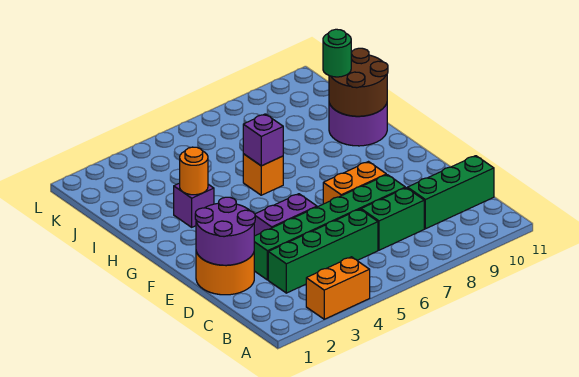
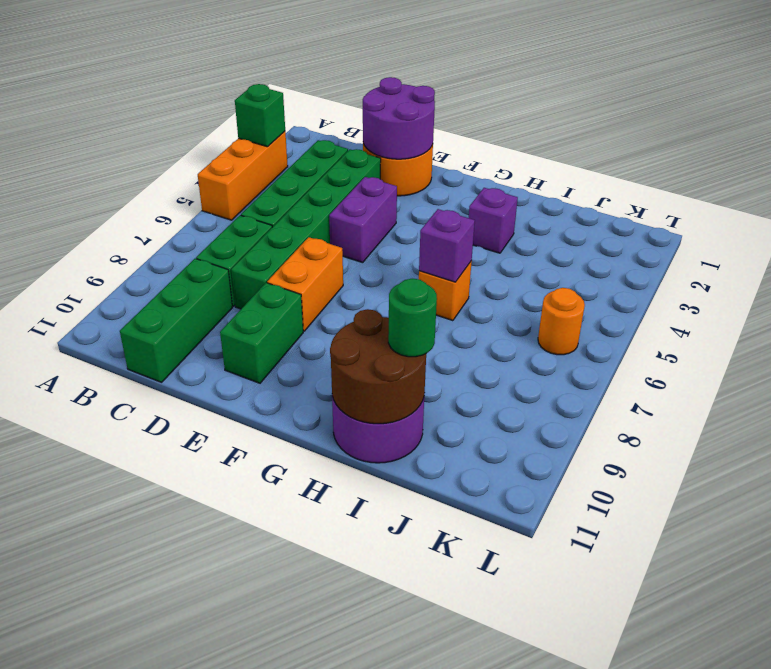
orange brick A3:A4 level 1 -> orange brick A3:A5 level 1
none -> green brick A3 level 2
none -> green brick E9:E10 level 1
orange round brick H3 level 2 -> orange round brick K6 level 1

